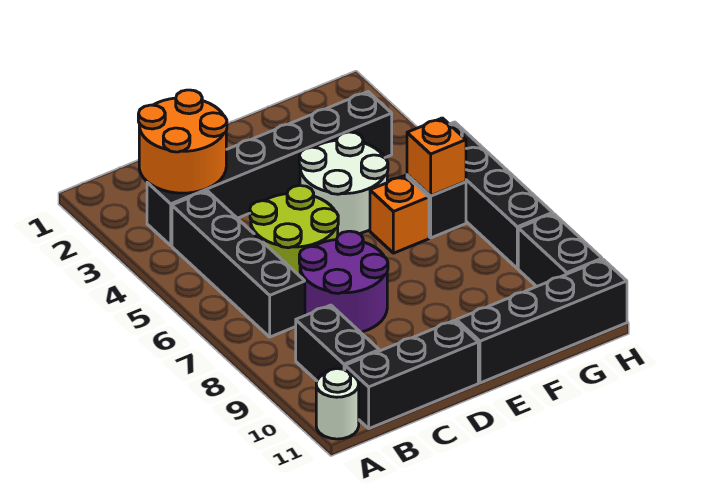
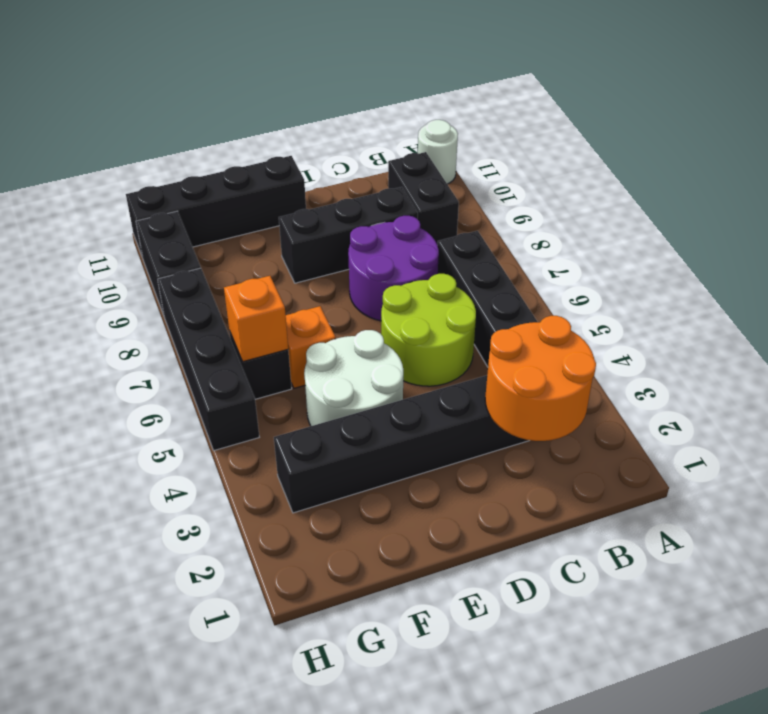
black brick B11:D11 level 1 -> black brick C9:E9 level 1

